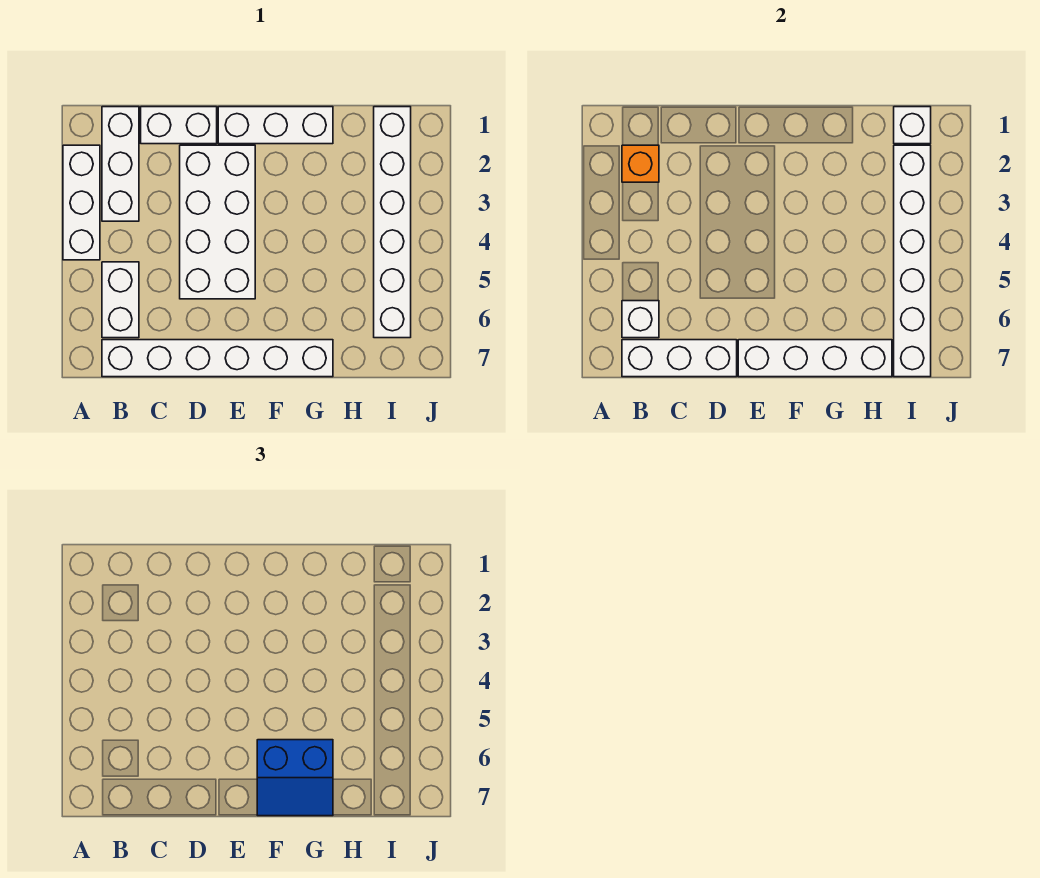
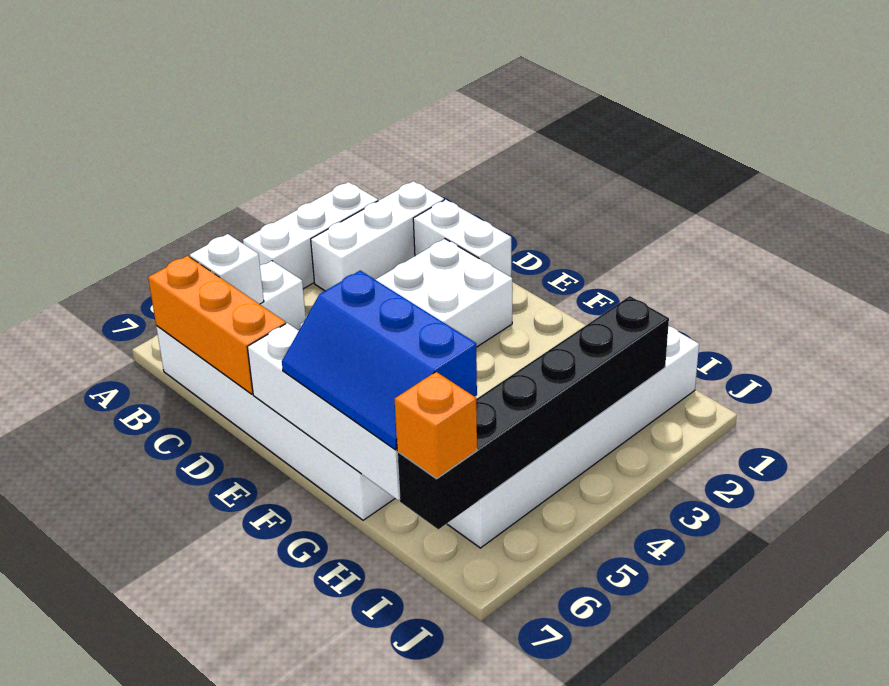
orange brick B2 level 2 -> orange brick I7 level 3
white brick B7:D7 level 2 -> orange brick B7:D7 level 2
white brick E1:G1 level 1 -> none
blue slope F6:G7 level 3 top 6 -> blue slope F6:H7 level 3 top 6
white brick I1 level 2 -> none
white brick I2:I7 level 2 -> black brick I2:I7 level 2

